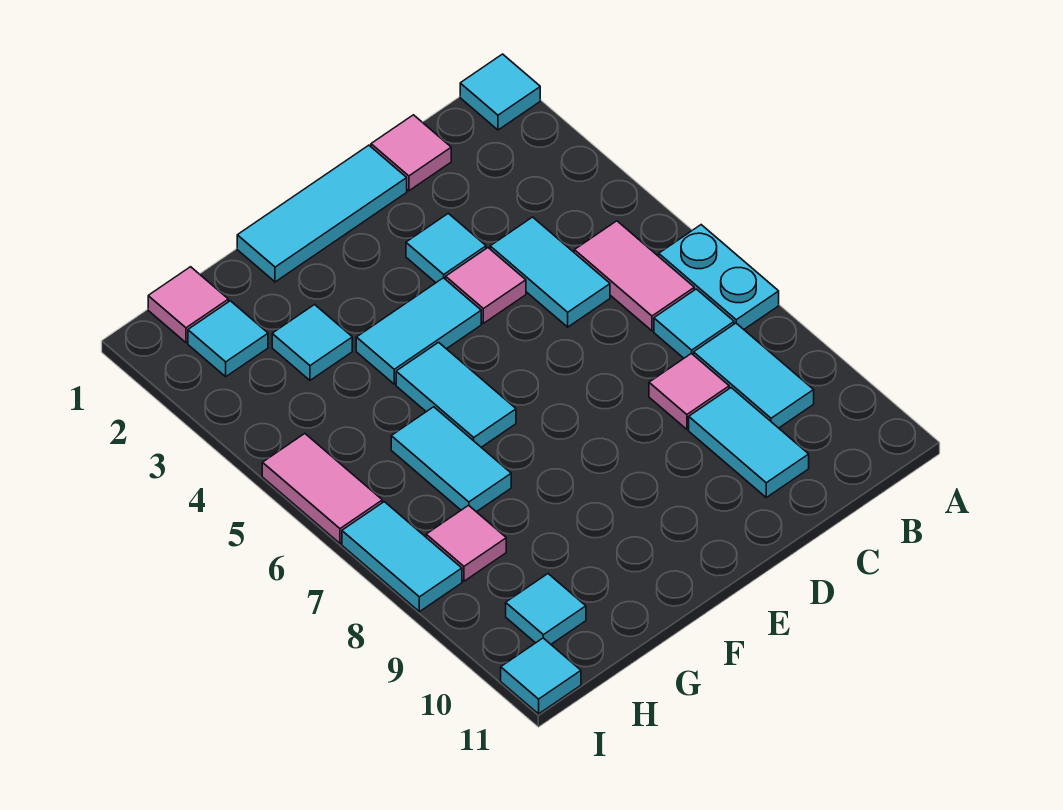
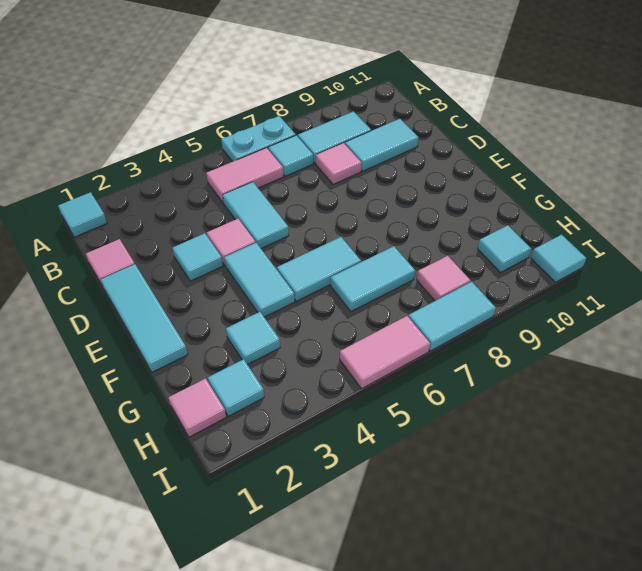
cyan tile C4:C5 level 1 -> cyan tile C5:D5 level 1

